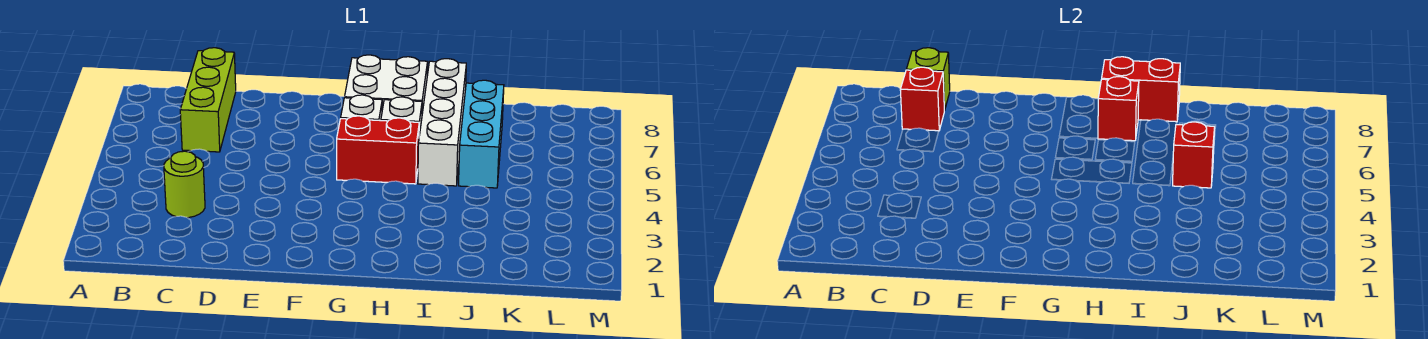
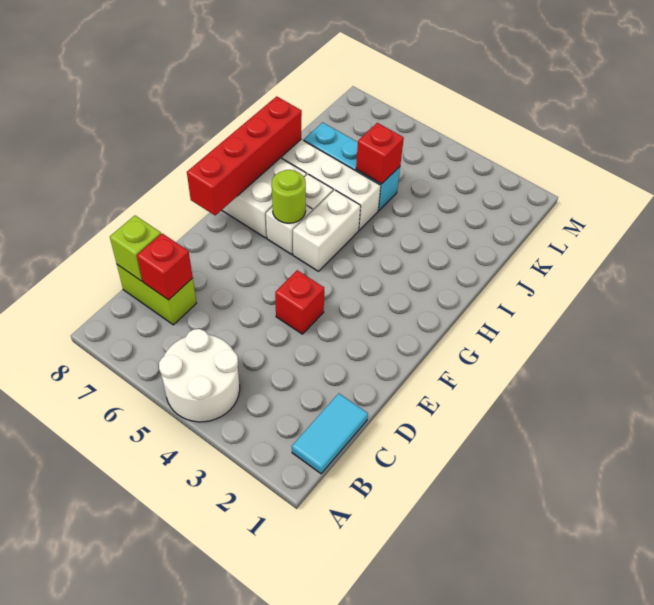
none -> white round brick A4:B5 level 1
none -> cyan tile B1:C1 level 1
lime round brick C3 level 1 -> lime round brick G6 level 2
lime brick C6:C8 level 1 -> lime brick C7:C8 level 1
red brick G5:H5 level 1 -> white brick G5:H5 level 1
red brick H7 level 2 -> red brick E4 level 1
red brick H8:I8 level 2 -> red brick F8:I8 level 2

